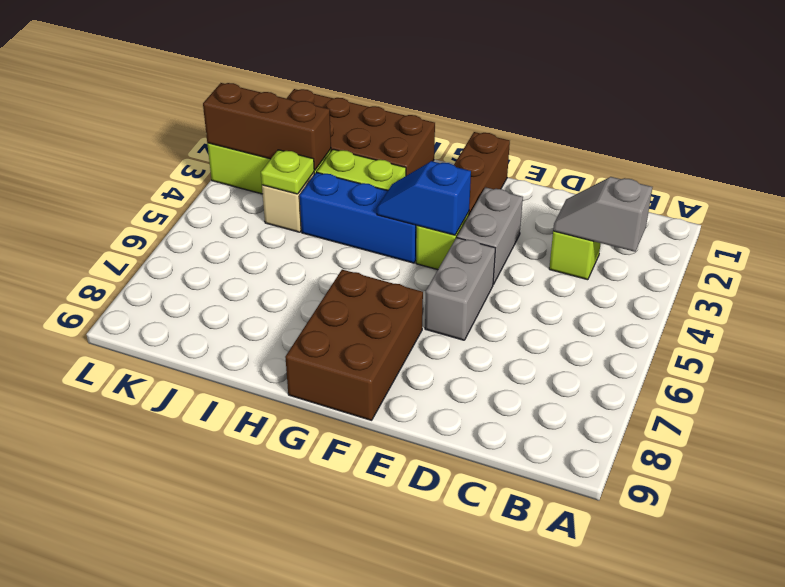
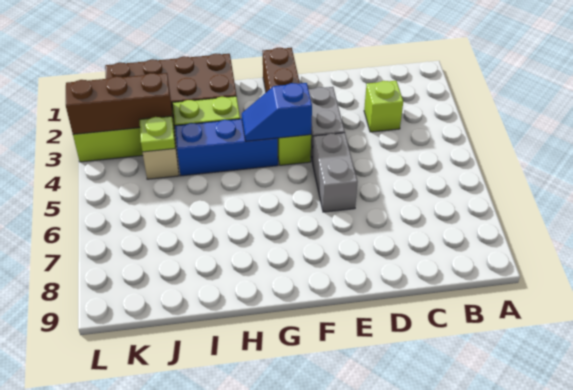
grey slope B3:C3 level 2 top B -> none
brown brick F7:G9 level 1 -> none

